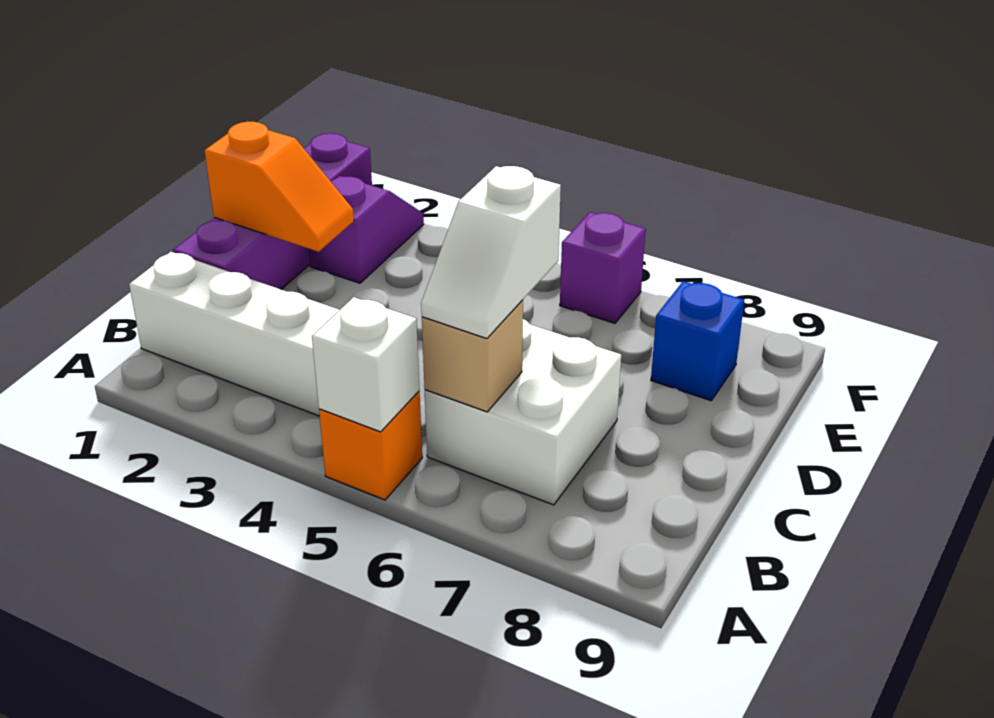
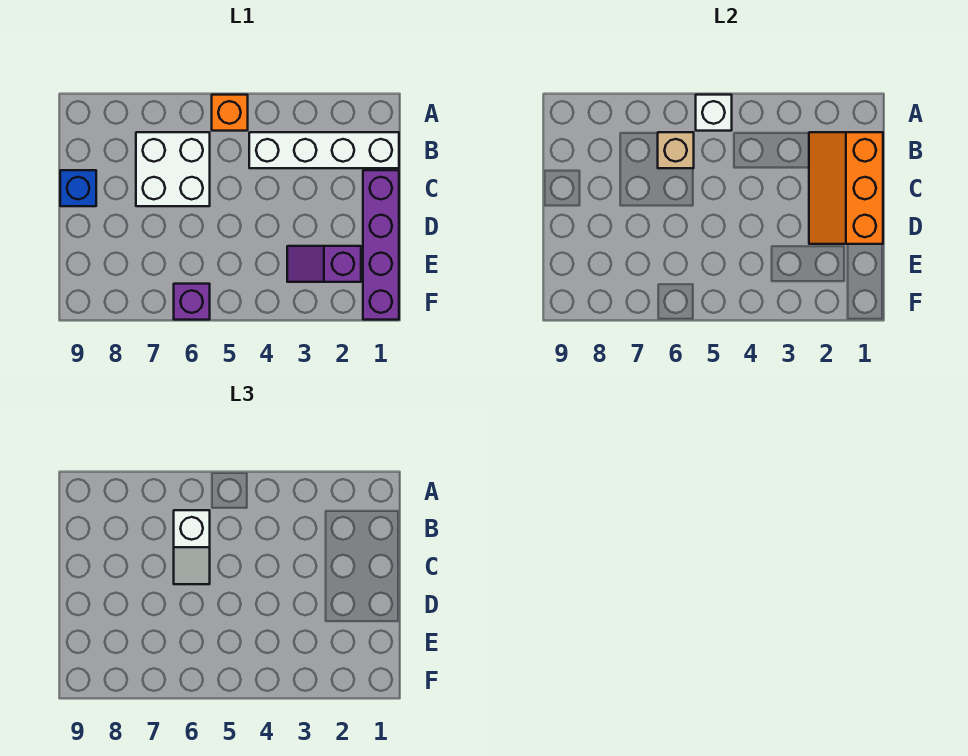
white slope B6:C6 level 3 top C -> white slope B6:C6 level 3 top B
orange slope D1:D2 level 2 top 1 -> orange slope B1:D2 level 2 top 1
purple slope E2:F2 level 1 top E -> purple slope E2:E3 level 1 top 2
blue brick E8 level 1 -> blue brick C9 level 1

